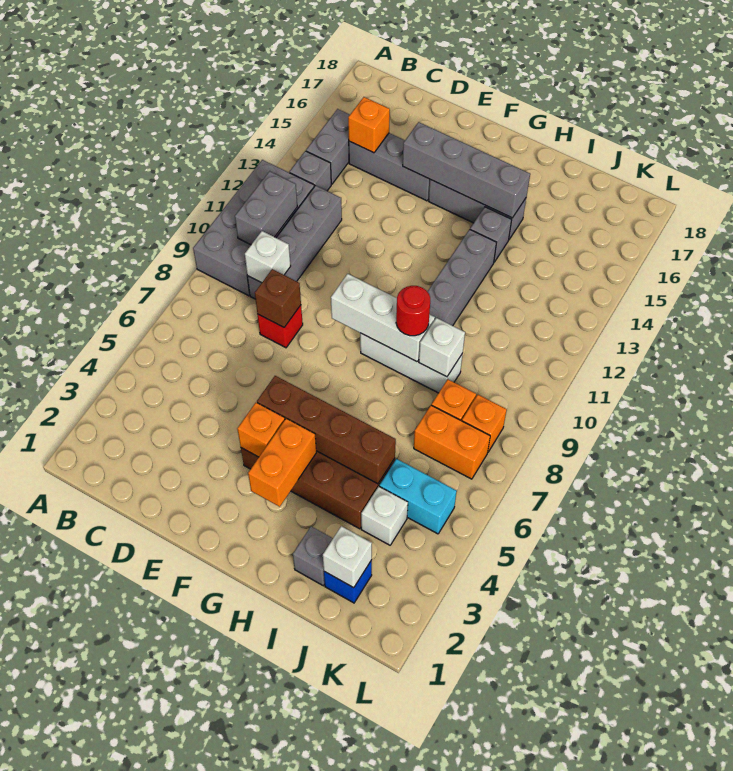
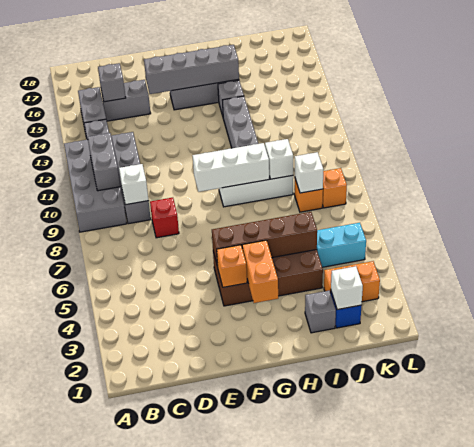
grey brick C15:E15 level 1 -> grey brick C15:D15 level 1
orange brick C15 level 2 -> grey brick C15 level 2
brown brick D8 level 2 -> none
red round brick H9 level 3 -> none
white brick J4 level 1 -> white brick J8 level 2
orange brick J7:K7 level 1 -> orange brick J3:K3 level 1

